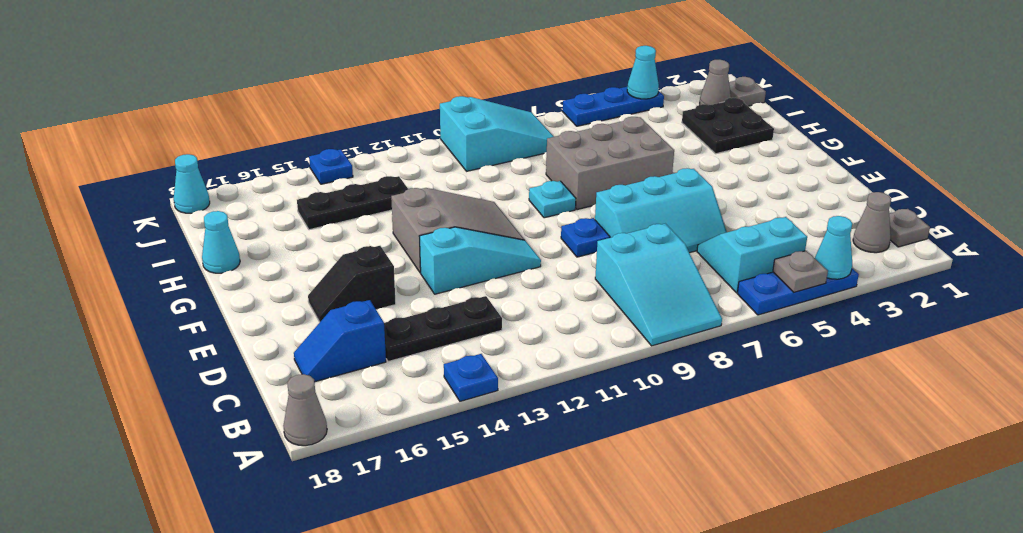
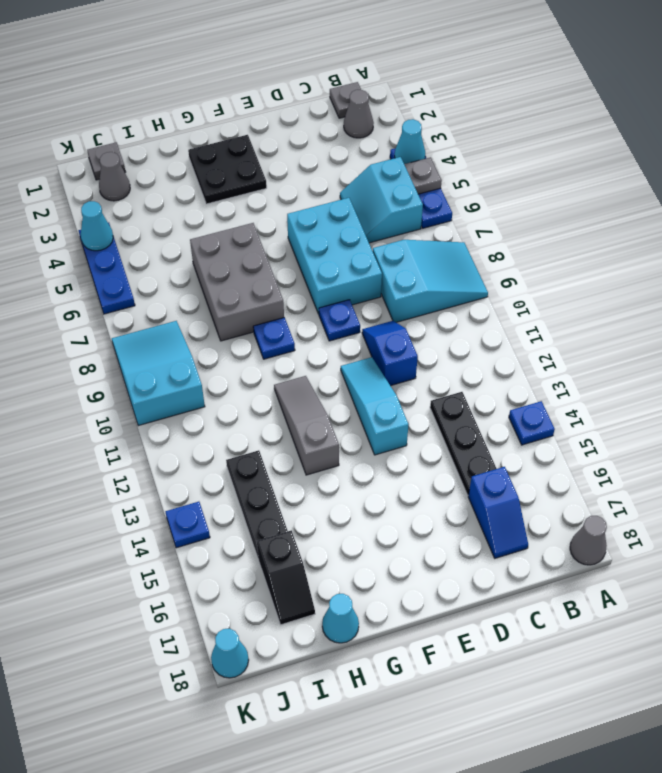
cyan slope D6:E8 level 1 top E -> cyan brick D6:E8 level 1
none -> blue slope D10:D11 level 1 top 11
black slope E15:E16 level 1 top 15 -> black slope I16:I17 level 1 top 16
grey slope F11:G13 level 1 top 13 -> grey slope G11:G13 level 1 top 13
cyan plate G9 level 1 -> blue plate G9 level 1
black plate H2:I3 level 1 -> black plate F2:G3 level 1

